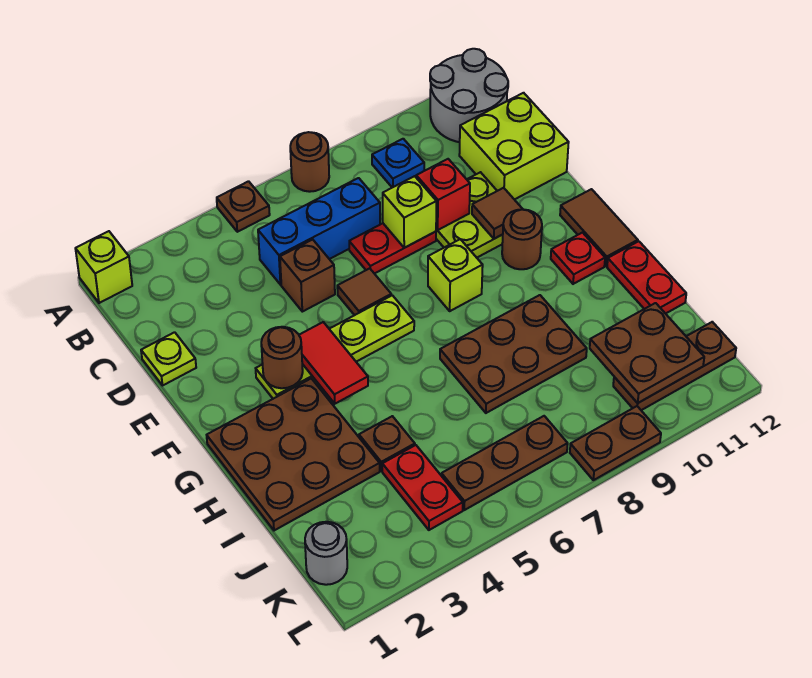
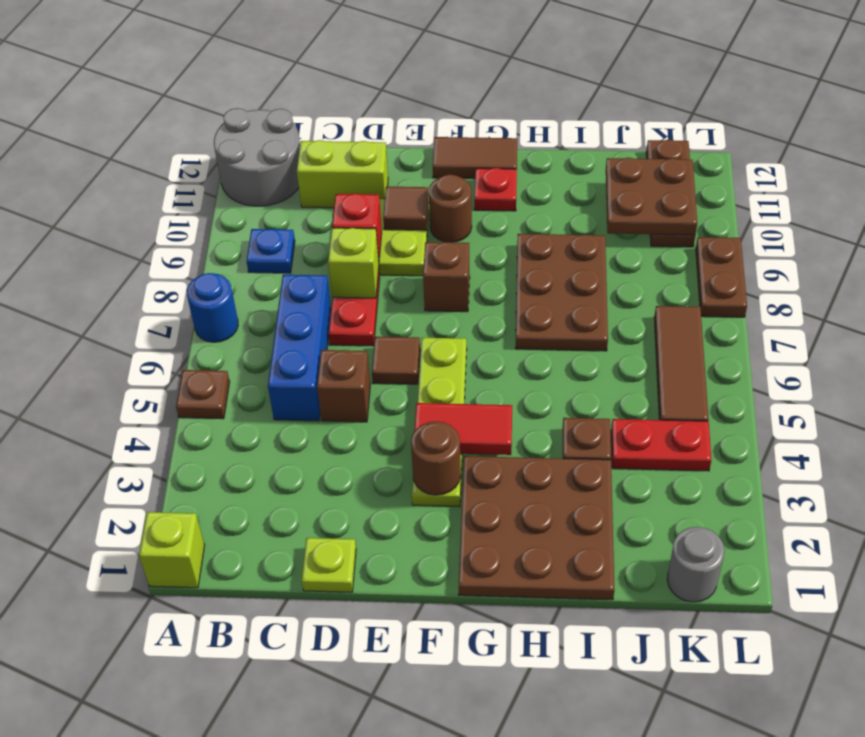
brown round brick A7 level 1 -> blue round brick A7 level 1
lime brick C11:D12 level 1 -> lime brick C11:D11 level 1
lime brick F8 level 1 -> brown brick F8 level 1
red plate H12:I12 level 1 -> none
brown plate K5:K7 level 1 -> brown tile K5:K7 level 1

